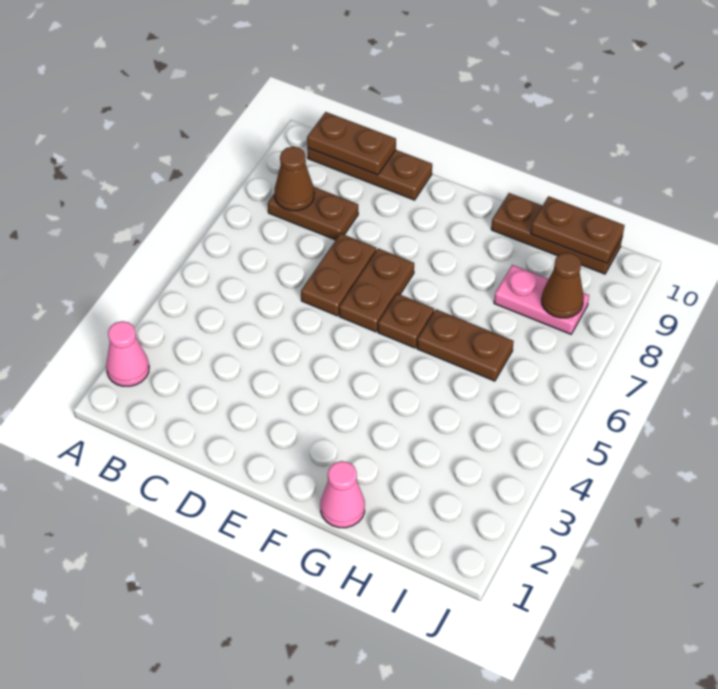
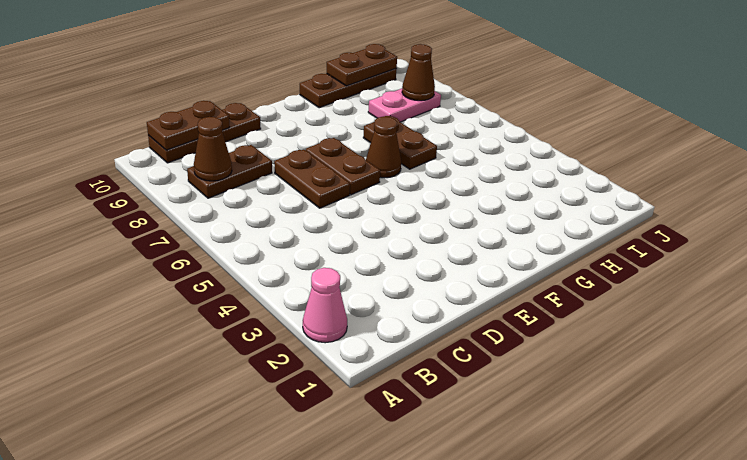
brown plate F6 level 1 -> brown cone F6 level 1
pink cone G1 level 1 -> none
brown plate G6:H6 level 1 -> brown plate G6:G7 level 1

